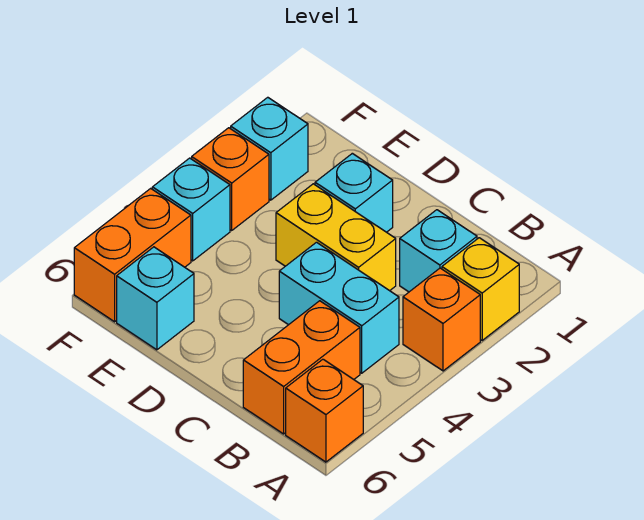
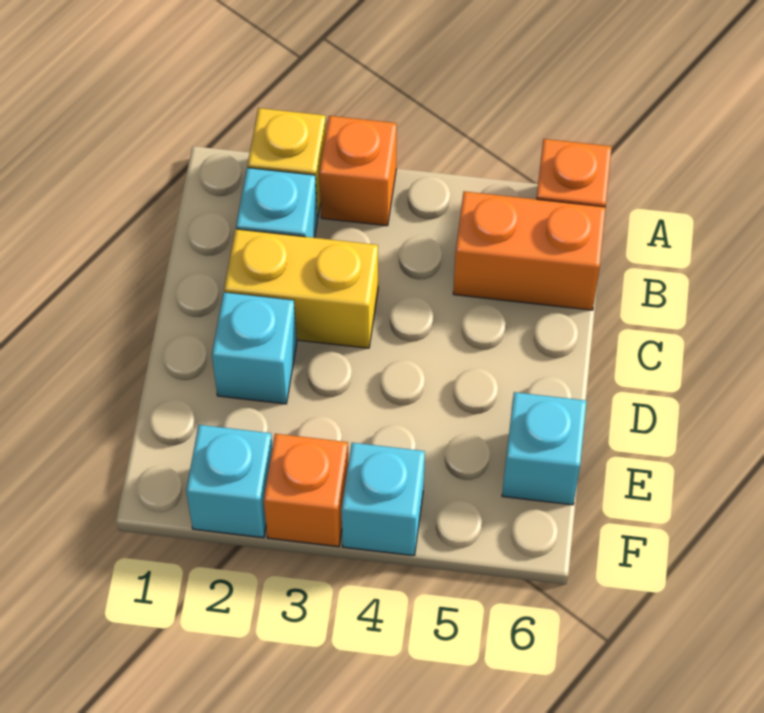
cyan brick B4:C4 level 1 -> none
yellow brick C3:D3 level 1 -> yellow brick C2:C3 level 1
orange brick F5:F6 level 1 -> none

